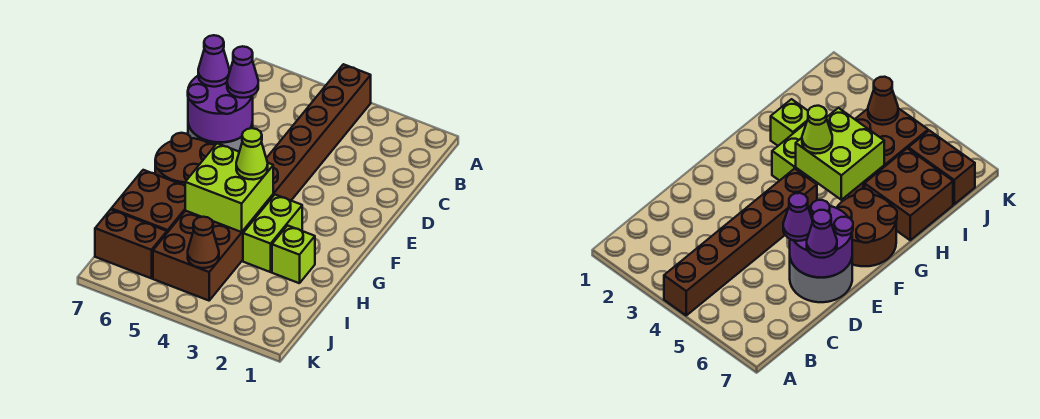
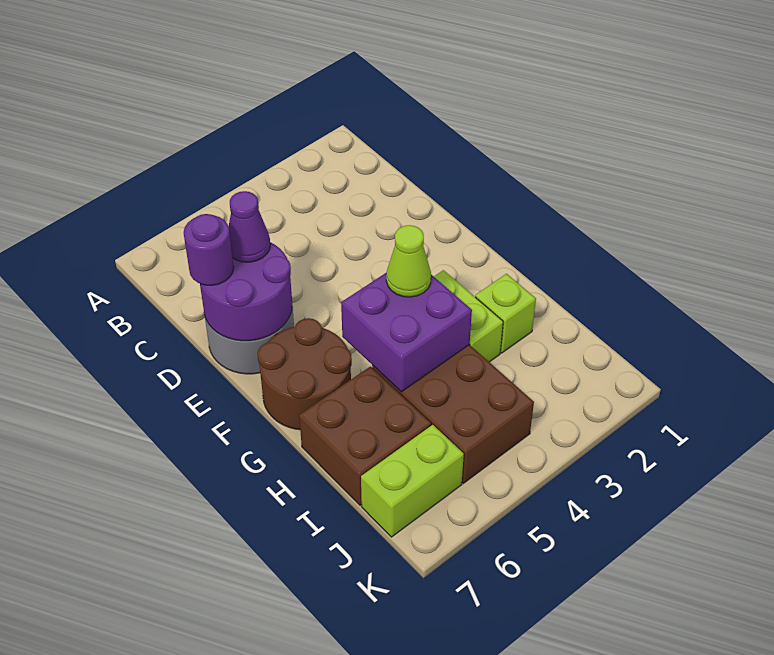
brown brick A4:F4 level 1 -> none
purple cone D7 level 3 -> purple round brick D7 level 3
lime brick G4:H5 level 2 -> purple brick G4:H5 level 2
brown cone J4 level 2 -> none
brown brick J6:J7 level 1 -> lime brick J6:J7 level 1

